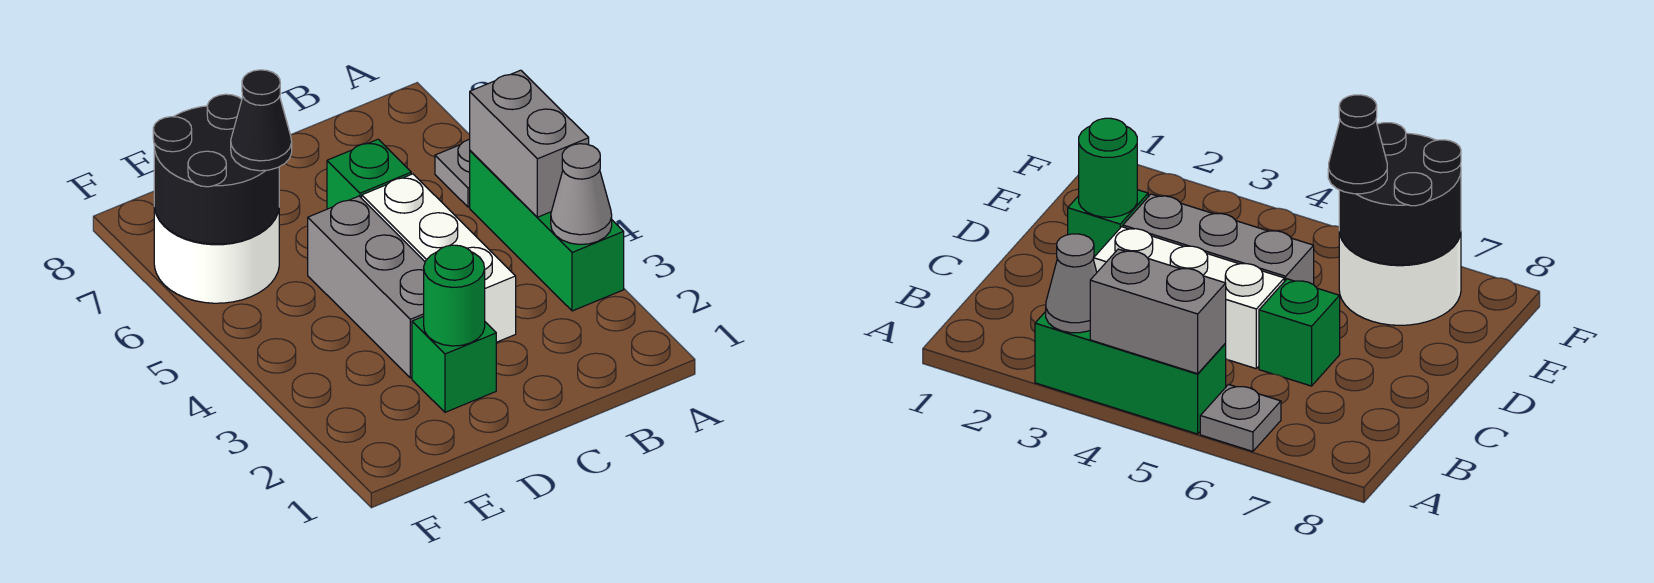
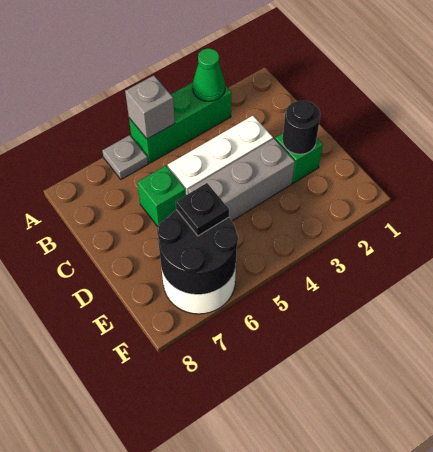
grey cone A3 level 2 -> green cone A3 level 2
grey brick A4:A5 level 2 -> grey brick A5 level 2
green round brick D2 level 2 -> black round brick D2 level 2
black cone E6 level 3 -> black plate E6 level 3

